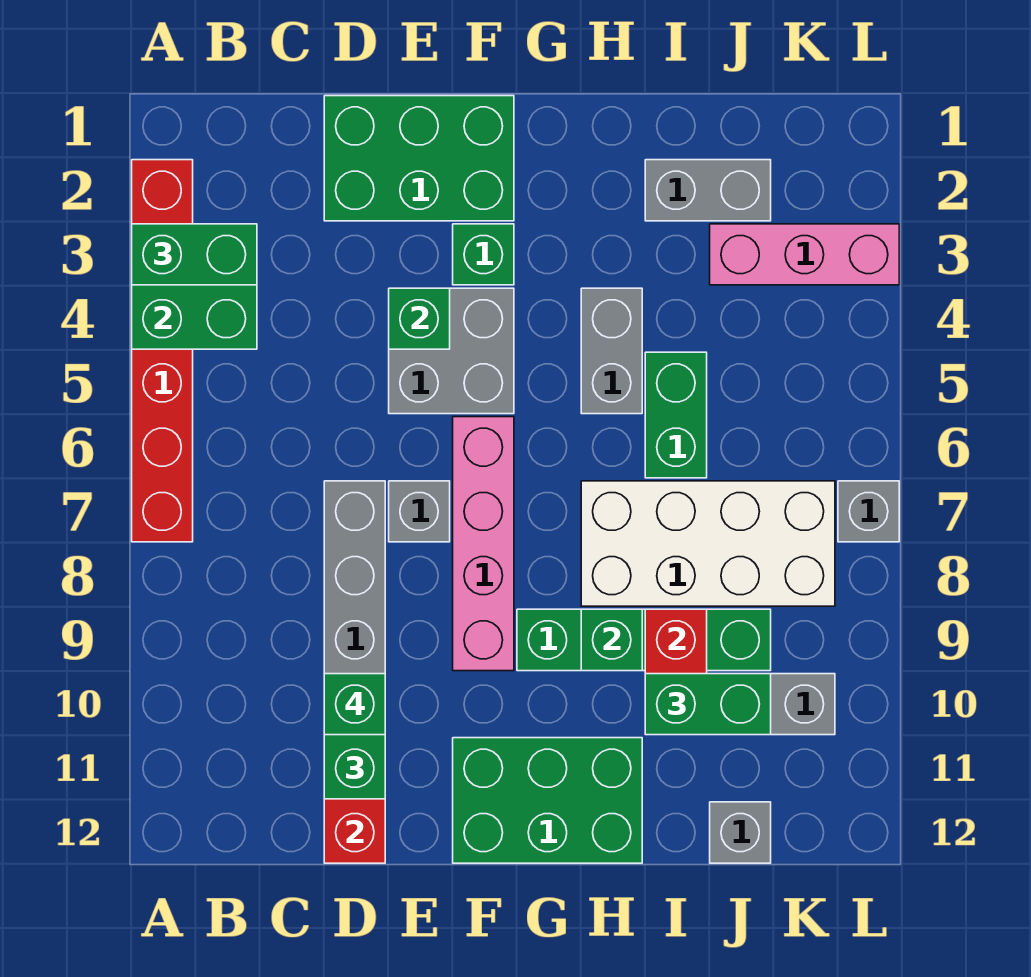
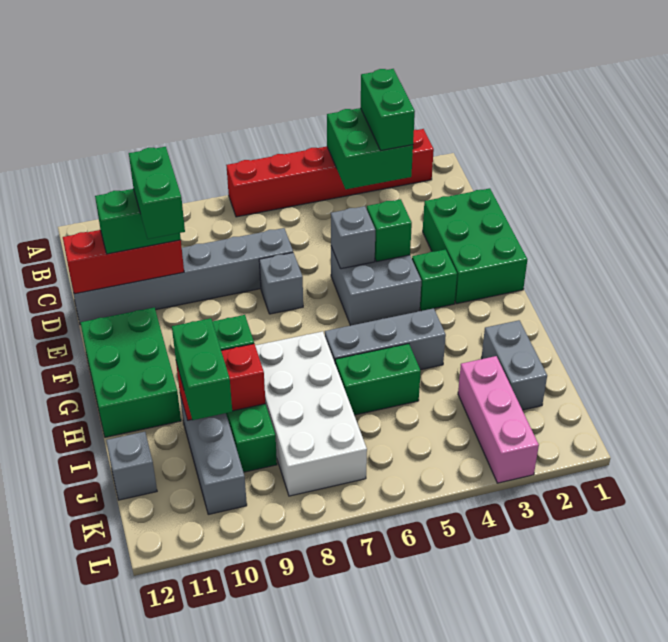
green brick D10 level 4 -> green brick D10:E10 level 4
pink brick F6:F9 level 1 -> none
grey brick H4:H5 level 1 -> grey brick H4:H6 level 1
grey brick L7 level 1 -> grey brick E5 level 2

